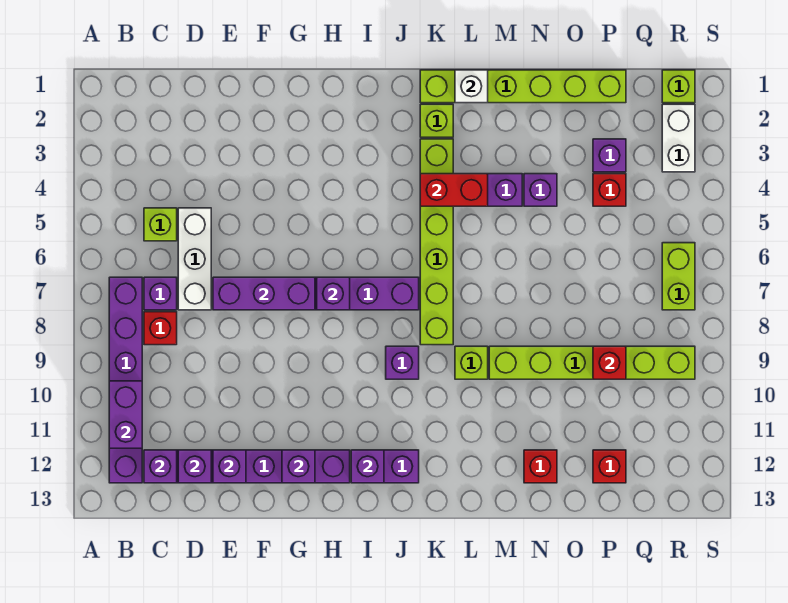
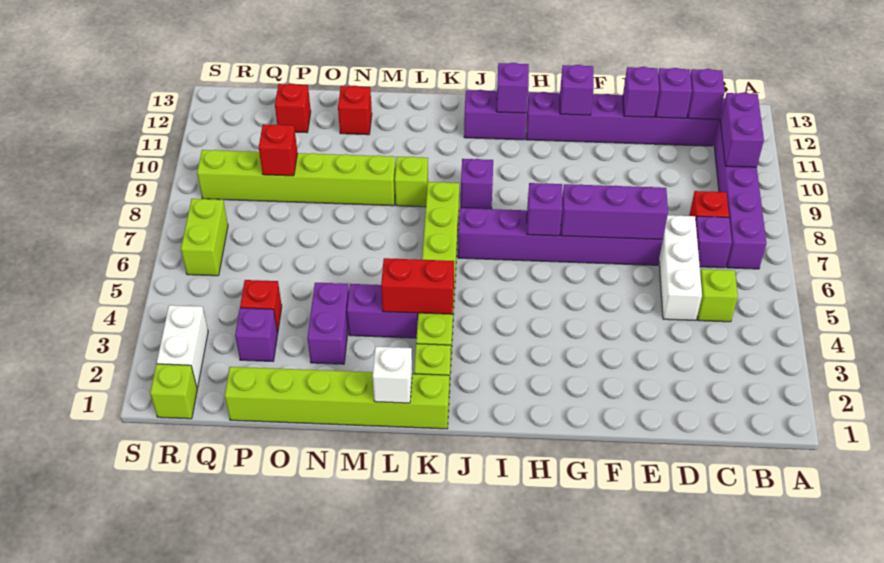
purple brick N4 level 1 -> purple brick N3:N4 level 1

